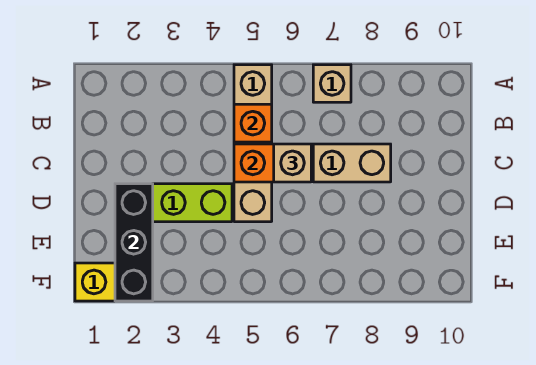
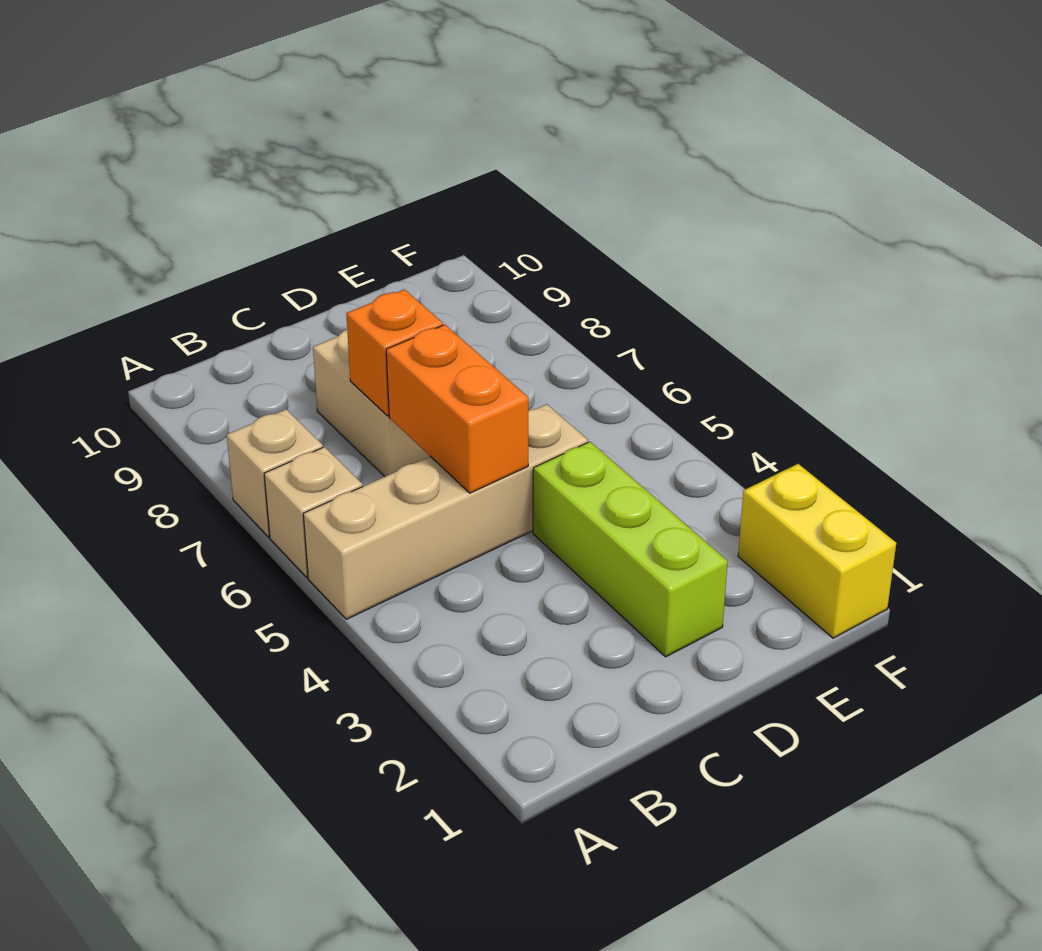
orange brick B5 level 2 -> orange brick C7 level 2
tan brick C6 level 3 -> tan brick A6 level 1
black brick D2:F2 level 2 -> none

